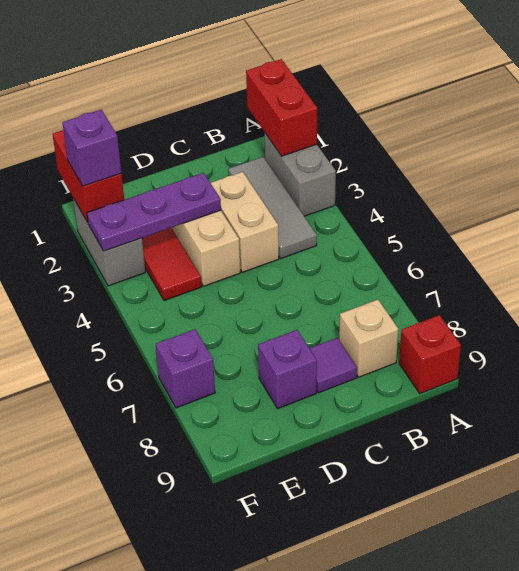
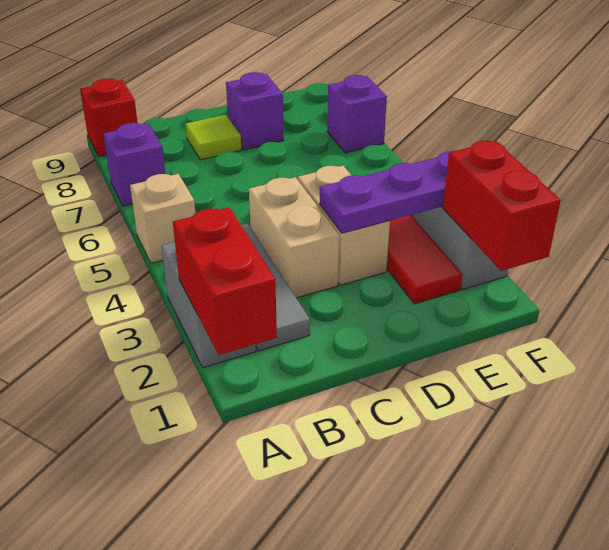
tan brick B8 level 1 -> tan brick A5 level 1
purple tile C8 level 1 -> lime tile C8 level 1
purple brick F2 level 3 -> purple brick A7 level 1

